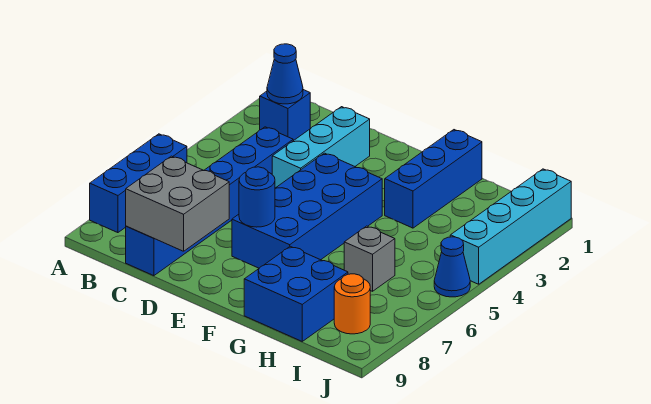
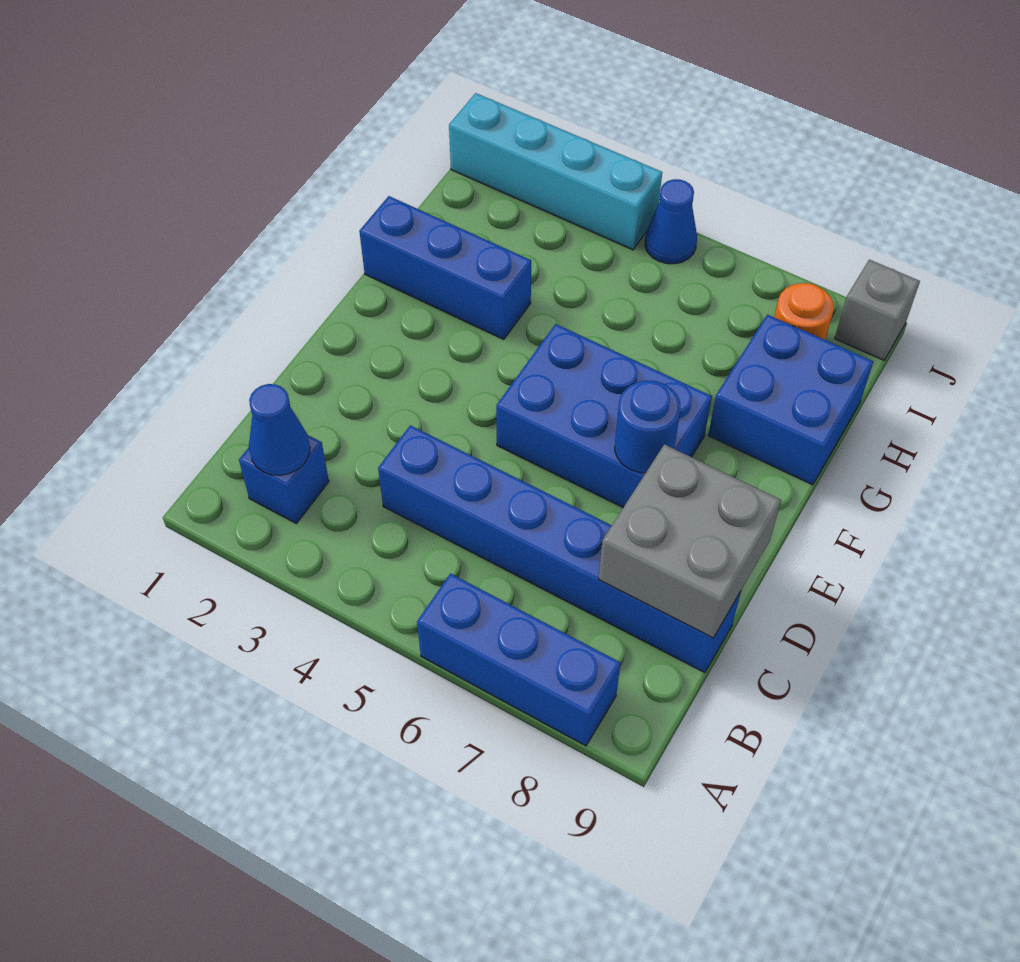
cyan brick D2:D4 level 1 -> none
blue brick E4:F7 level 1 -> blue brick E5:F7 level 1
grey brick H6 level 1 -> grey brick J9 level 1

